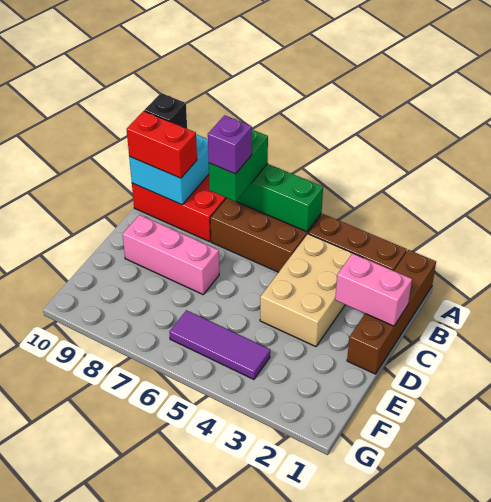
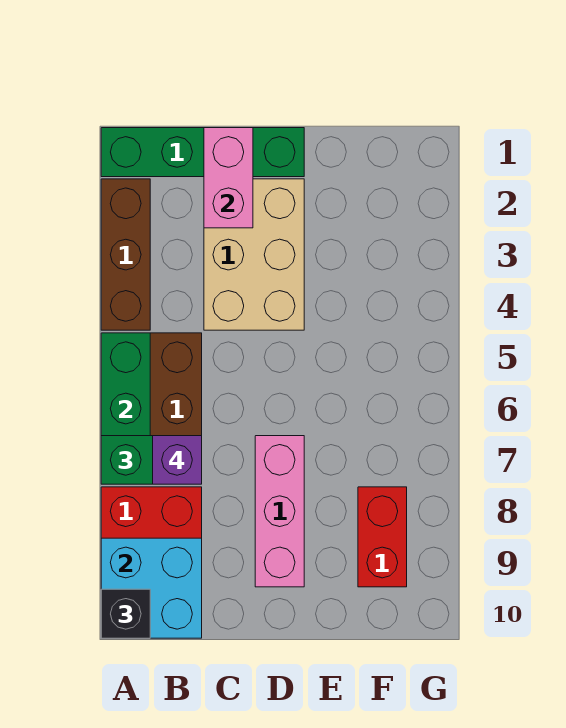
brown brick A1:D1 level 1 -> green brick A1:D1 level 1
tan brick B3:D4 level 1 -> tan brick C2:D4 level 1
red brick B9:B10 level 3 -> red brick F8:F9 level 1
purple tile F4:F6 level 1 -> none

